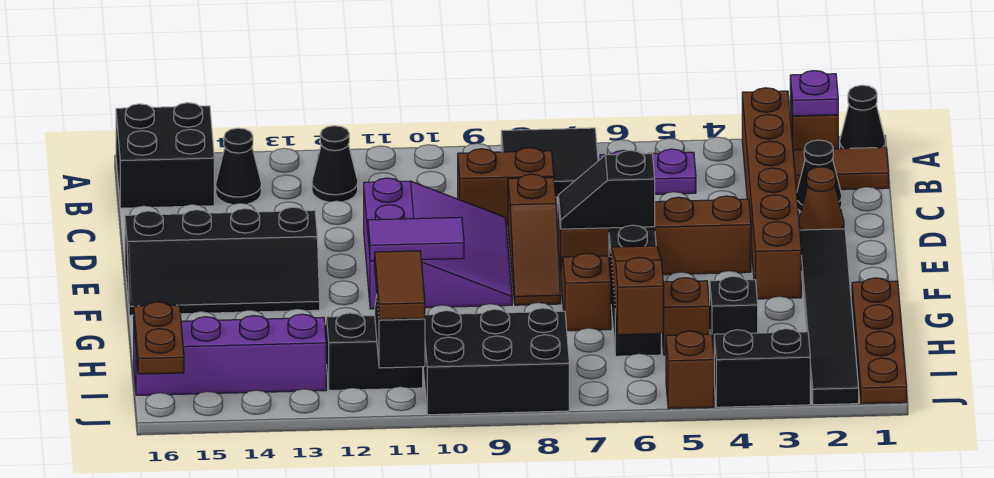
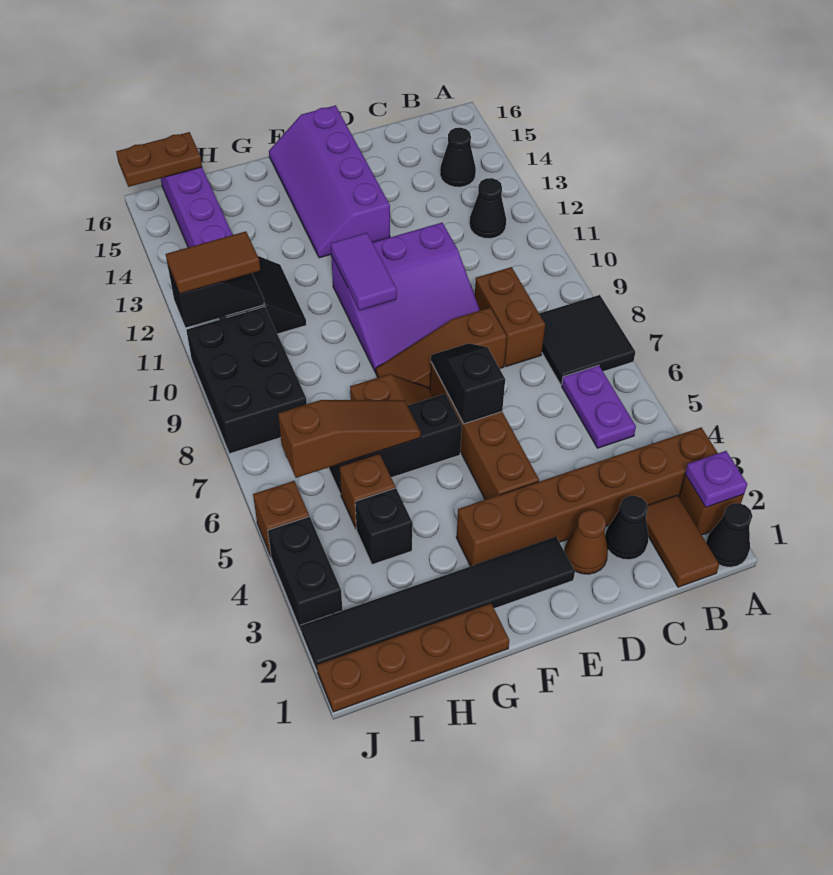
black brick A15:B16 level 1 -> none
black slope E13:F16 level 1 top E -> purple slope E13:F16 level 1 top E

